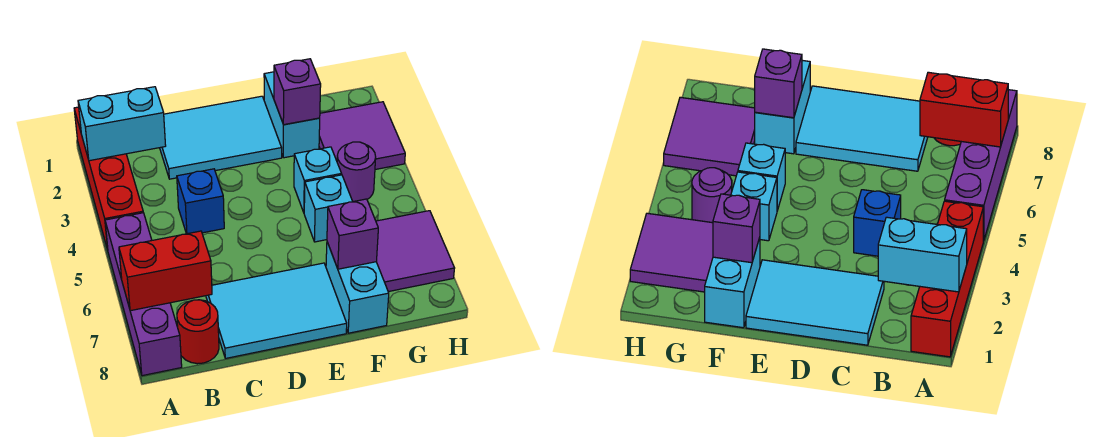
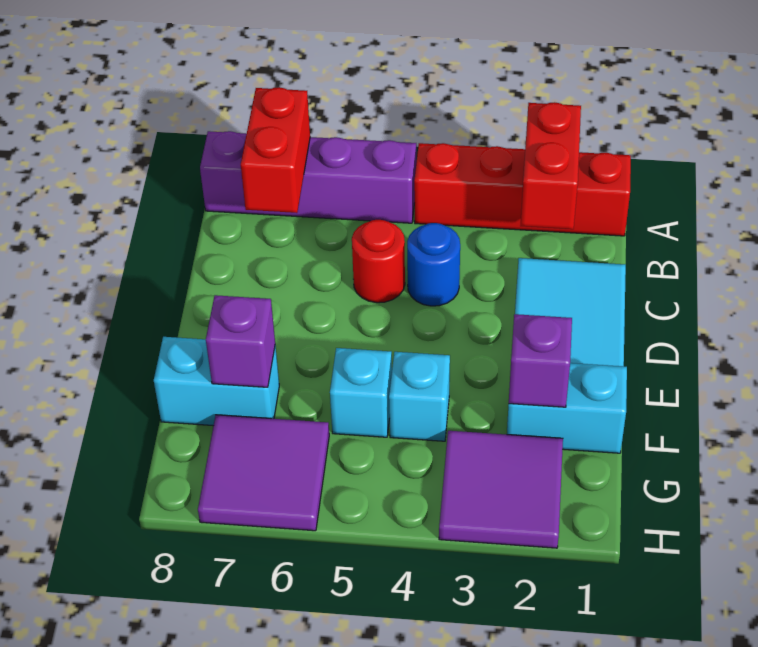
cyan brick A2:B2 level 2 -> red brick A2:B2 level 2
red round brick B8 level 1 -> red round brick C5 level 1
blue brick C4 level 1 -> blue round brick C4 level 1
cyan tile C7:E8 level 1 -> none
purple round brick G4 level 1 -> none

